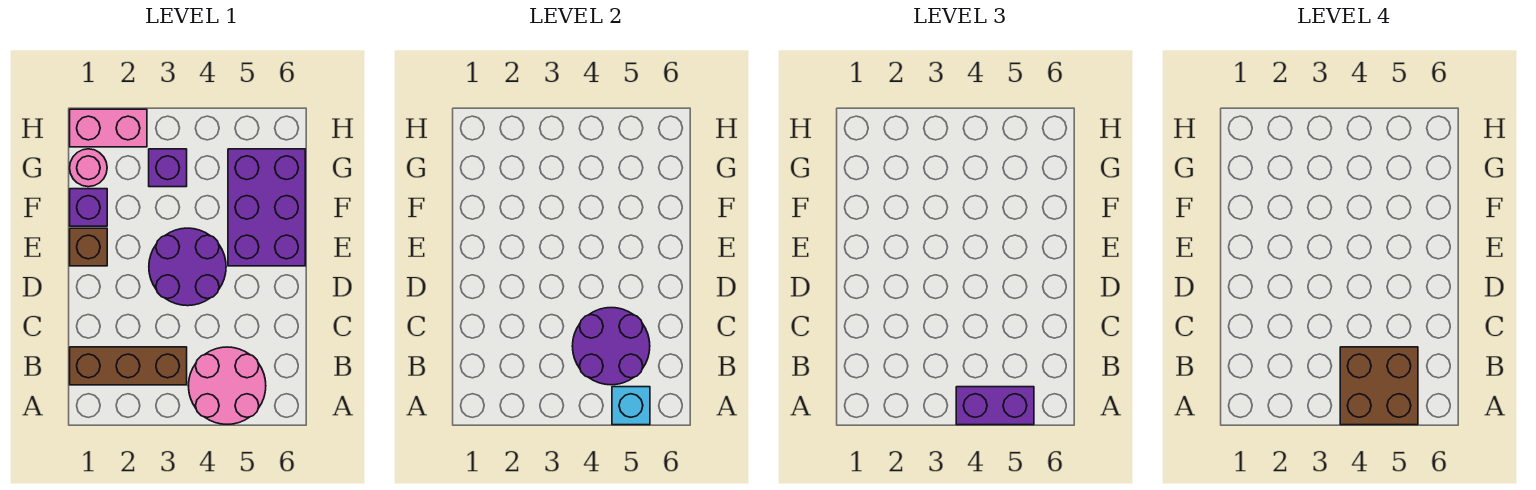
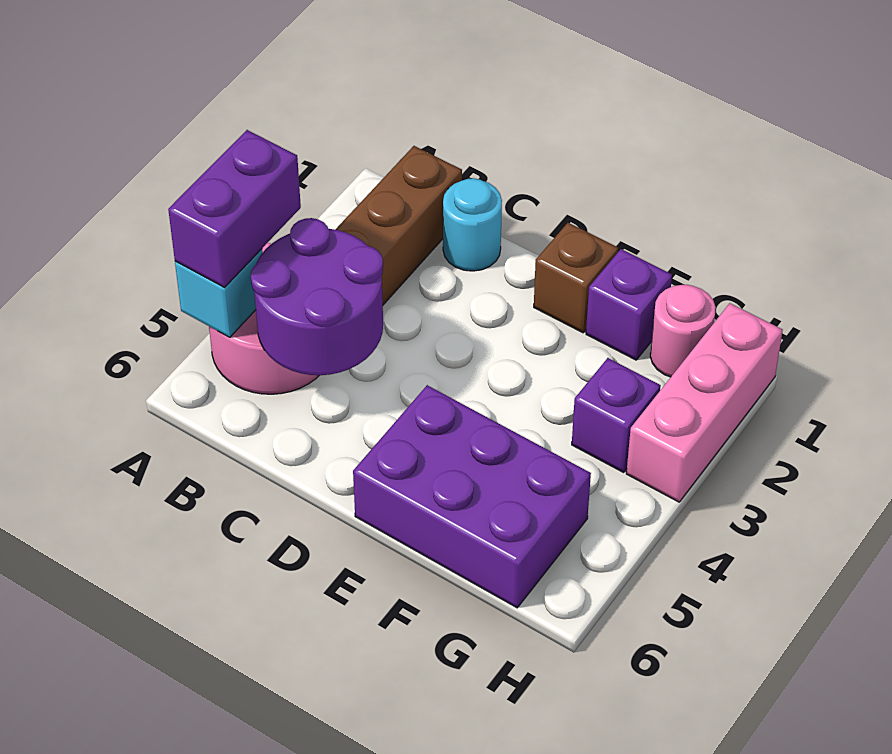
brown brick A4:B5 level 4 -> none
none -> cyan round brick C1 level 1
purple round brick D3:E4 level 1 -> none
pink brick H1:H2 level 1 -> pink brick H1:H3 level 1

